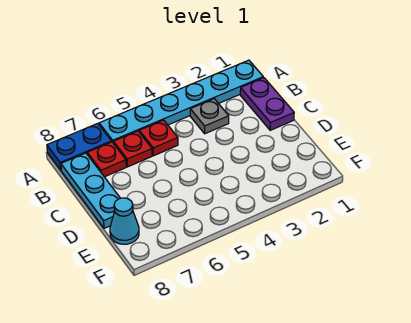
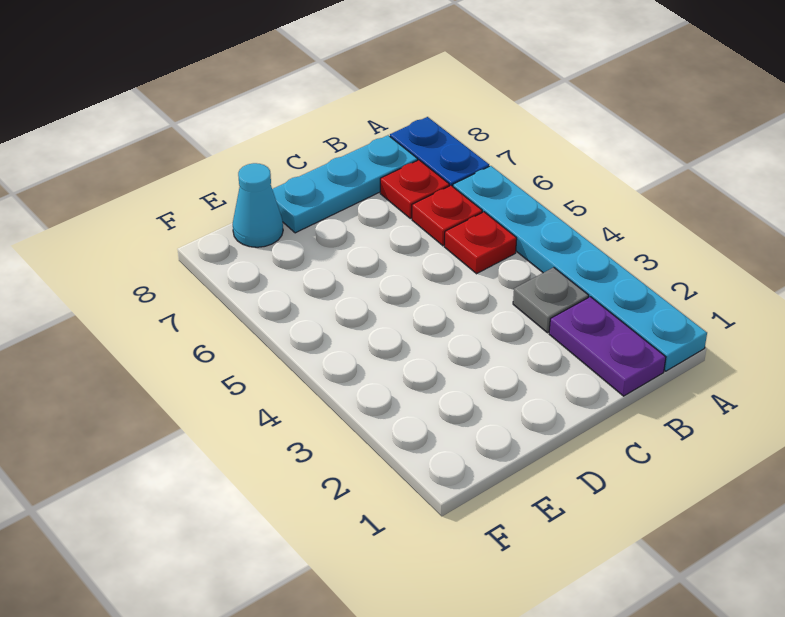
purple plate B1:C1 level 1 -> purple plate B1:B2 level 1

